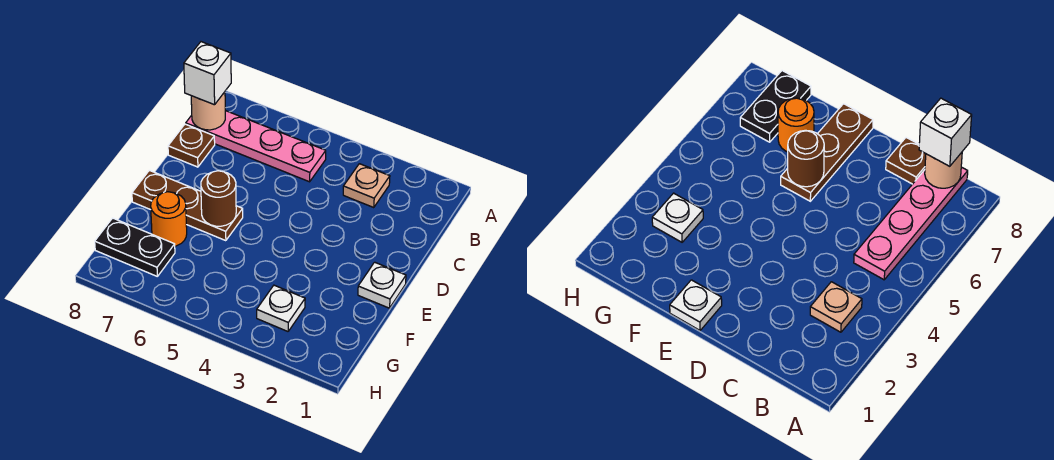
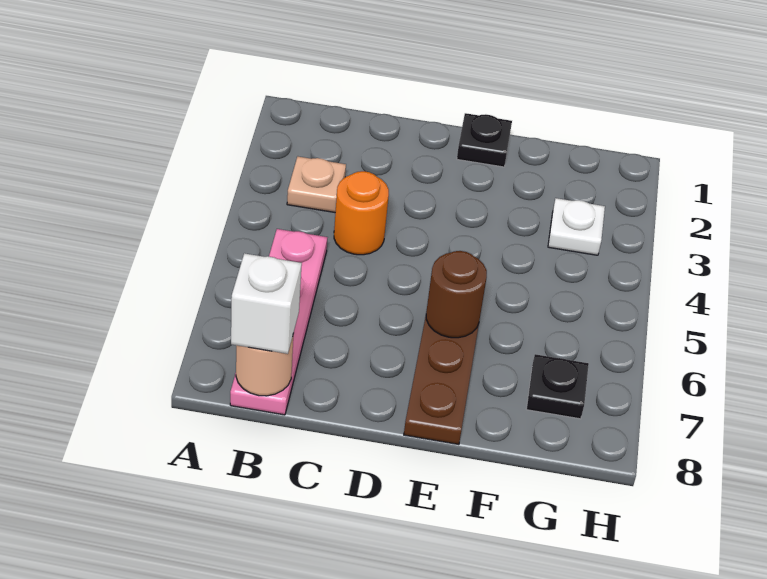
brown plate C8 level 1 -> none
white plate E1 level 1 -> black plate E1 level 1
orange round brick F7 level 1 -> orange round brick C4 level 1
black plate G7:G8 level 1 -> black plate G7 level 1

